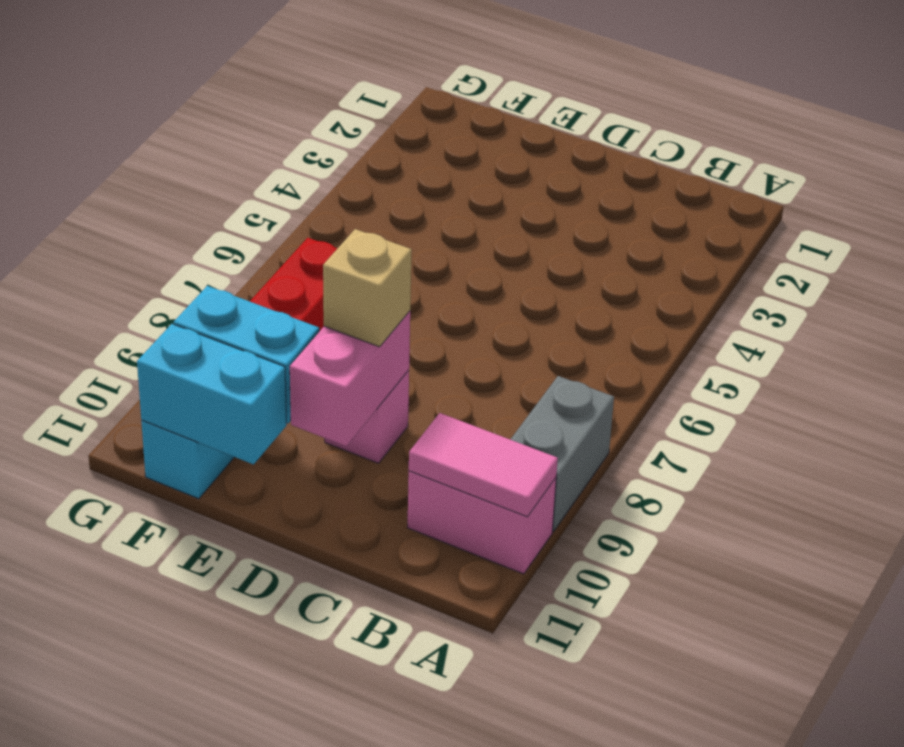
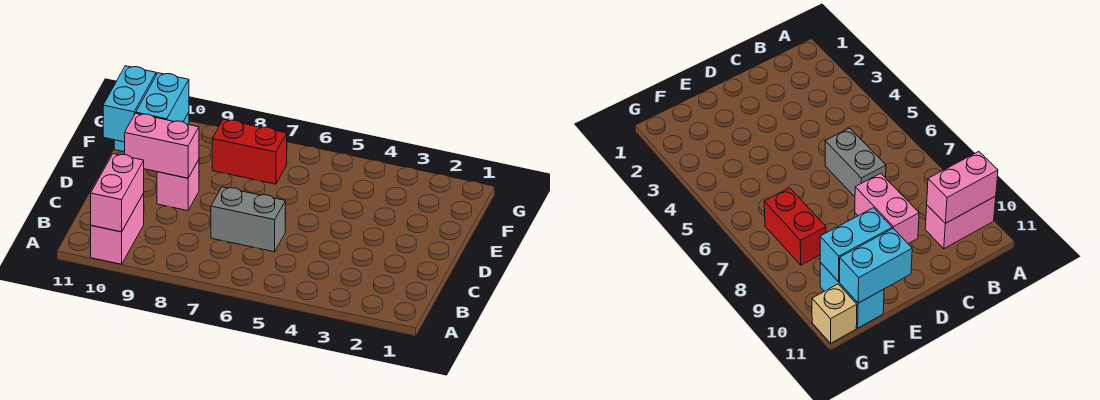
grey brick A8:A9 level 1 -> grey brick C6:C7 level 1
pink tile A10:B10 level 2 -> pink brick A10:B10 level 2
tan brick D9 level 3 -> tan brick G11 level 1

